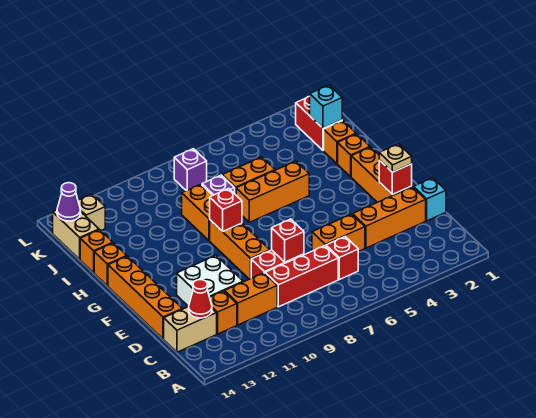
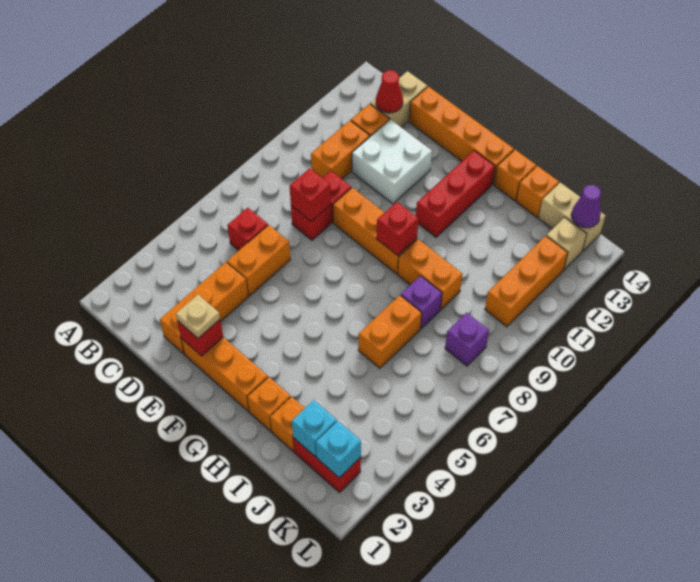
red brick C7:C9 level 1 -> red brick G11:G13 level 1
cyan brick D1 level 1 -> cyan brick K2 level 2
orange brick H5:H7 level 1 -> orange brick K10:K12 level 1

